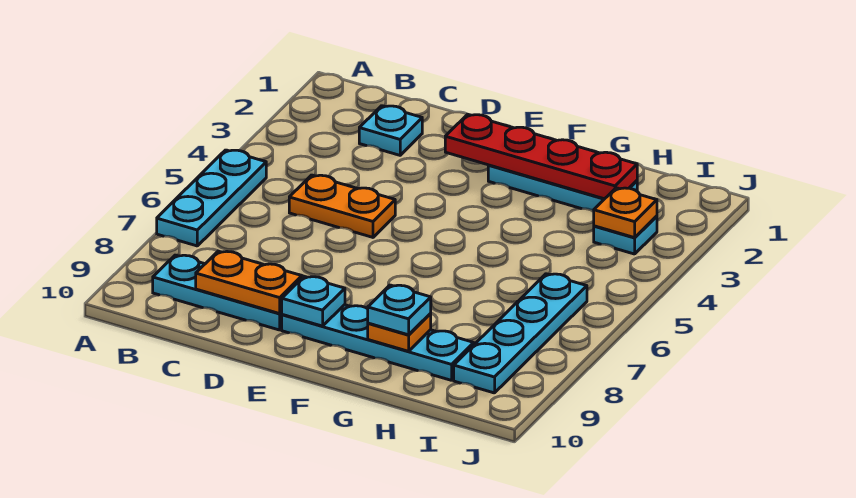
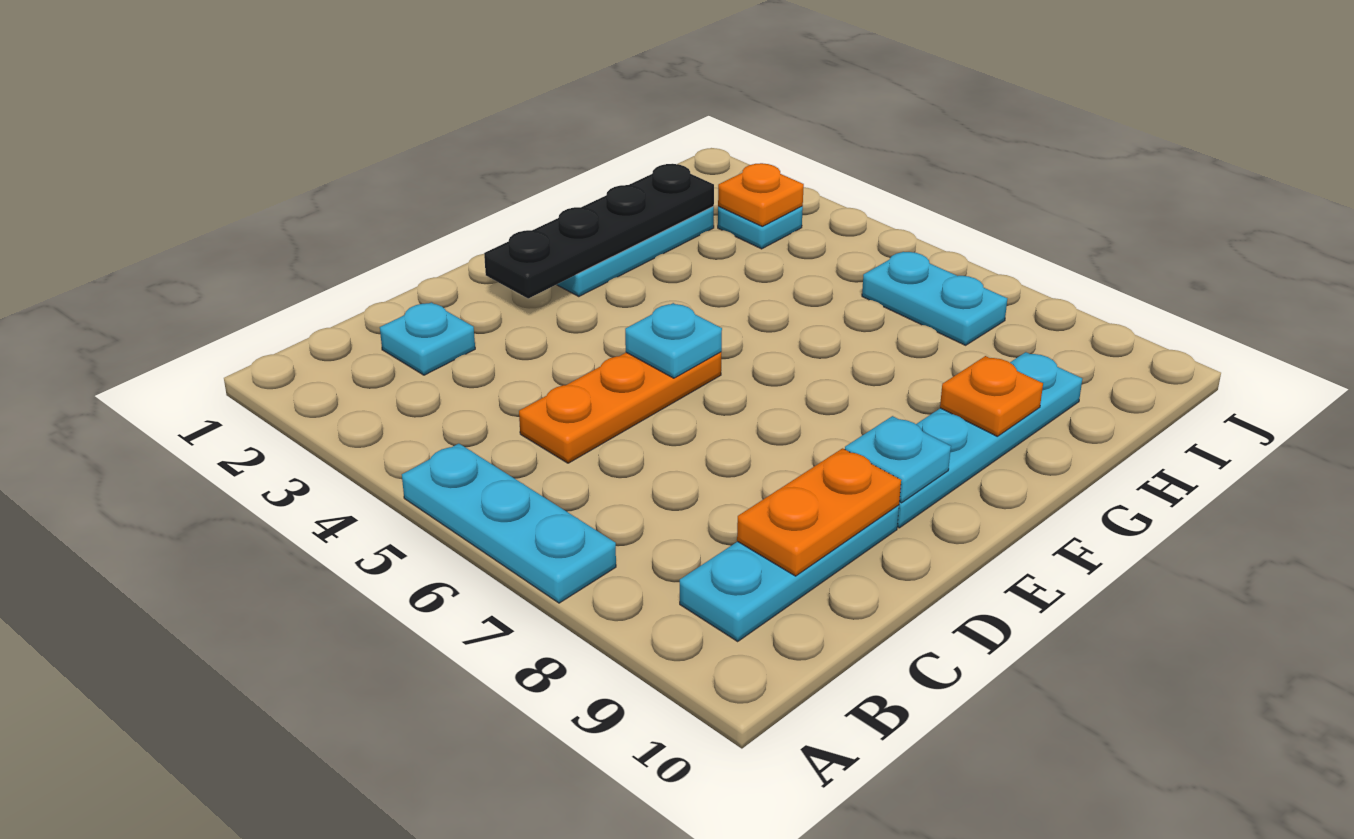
orange plate C5:D5 level 1 -> orange plate C5:E5 level 1
red plate E2:H2 level 2 -> black plate E2:H2 level 2
cyan plate G9 level 3 -> cyan plate E5 level 2
cyan plate I6:I9 level 1 -> cyan plate I6:I7 level 1

